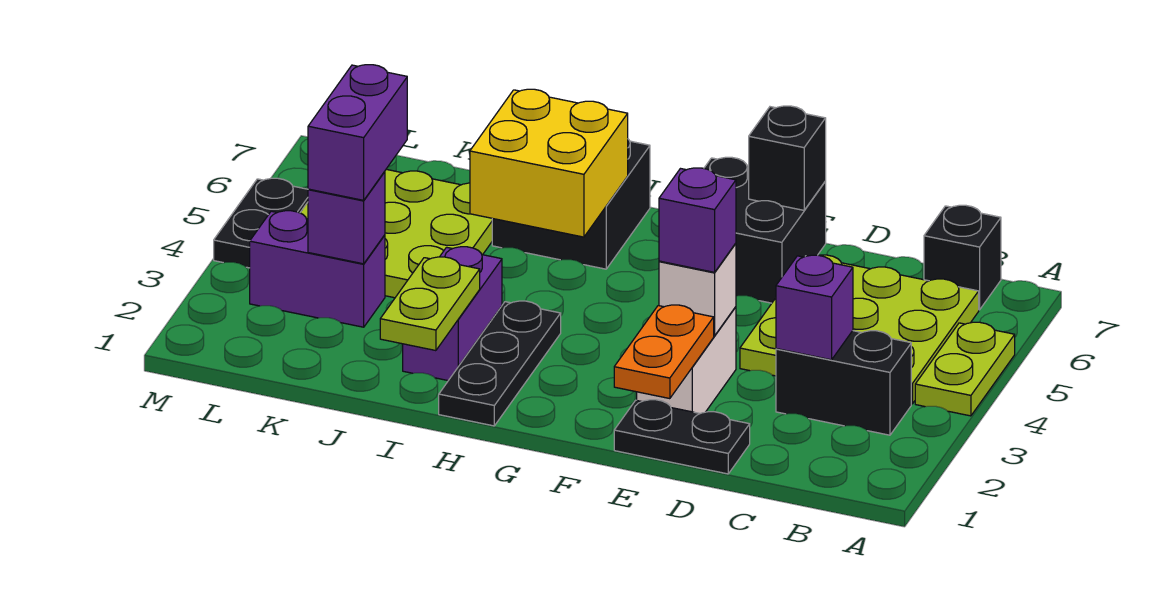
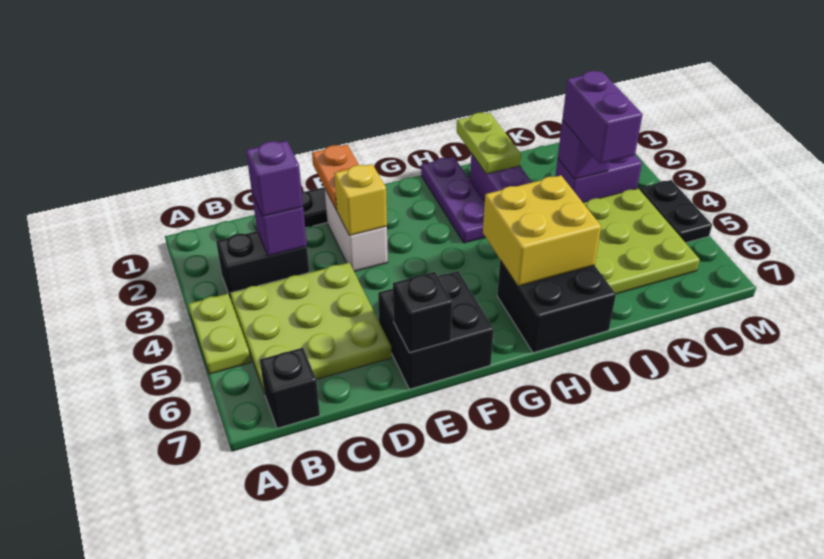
white brick E3 level 2 -> yellow brick E3 level 2
purple brick E3 level 3 -> purple brick C3 level 3
black plate H1:H3 level 1 -> purple plate H1:H3 level 1

